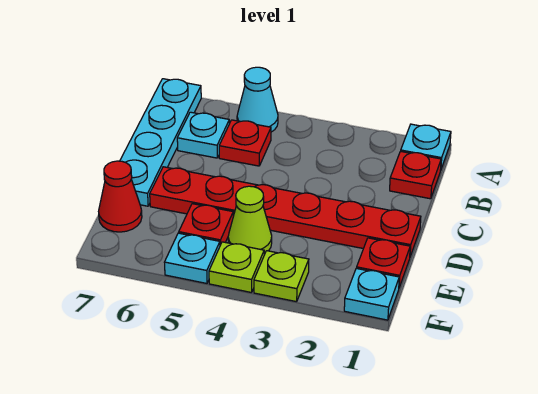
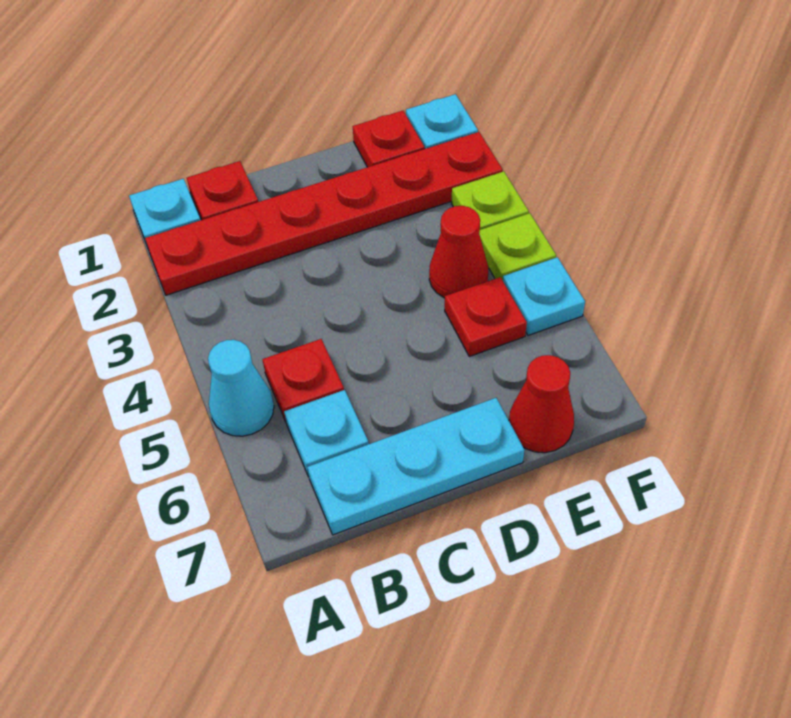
cyan plate A7:D7 level 1 -> cyan plate B7:D7 level 1
red plate D1:D6 level 1 -> red plate A2:F2 level 1
lime cone E4 level 1 -> red cone E4 level 1

